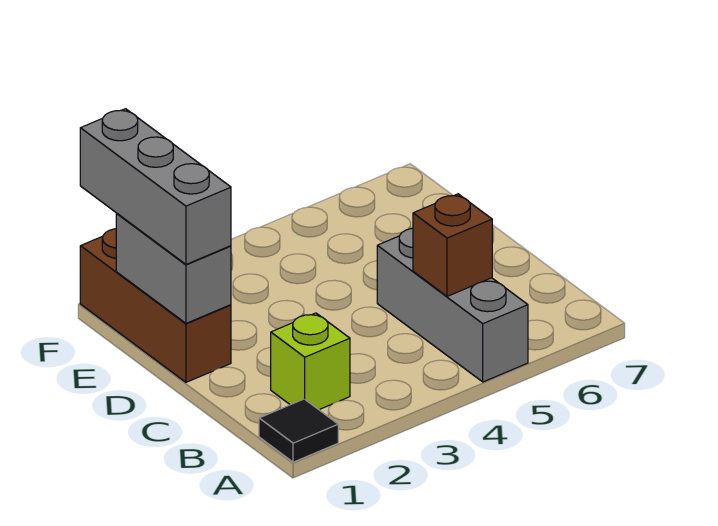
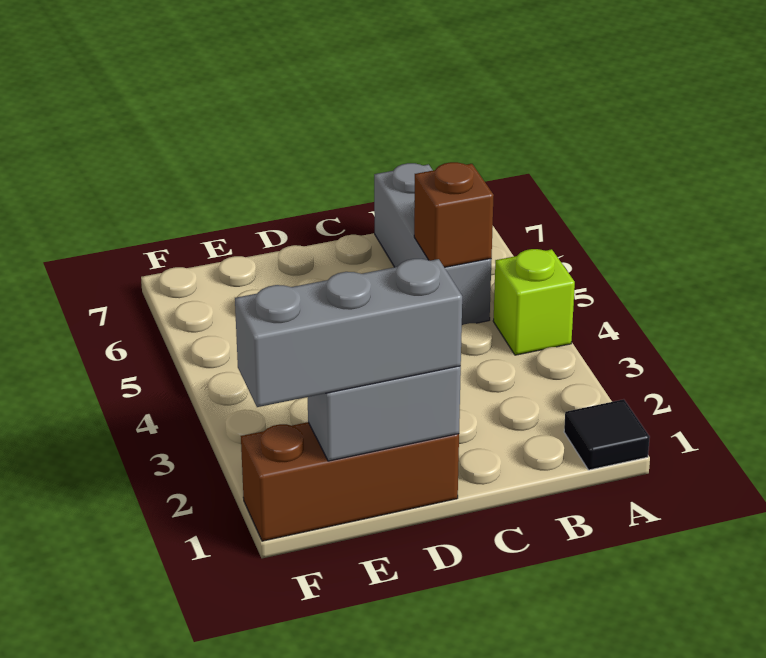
grey brick A5:C5 level 1 -> grey brick B5:B7 level 1
lime brick B2 level 1 -> lime brick A4 level 1

